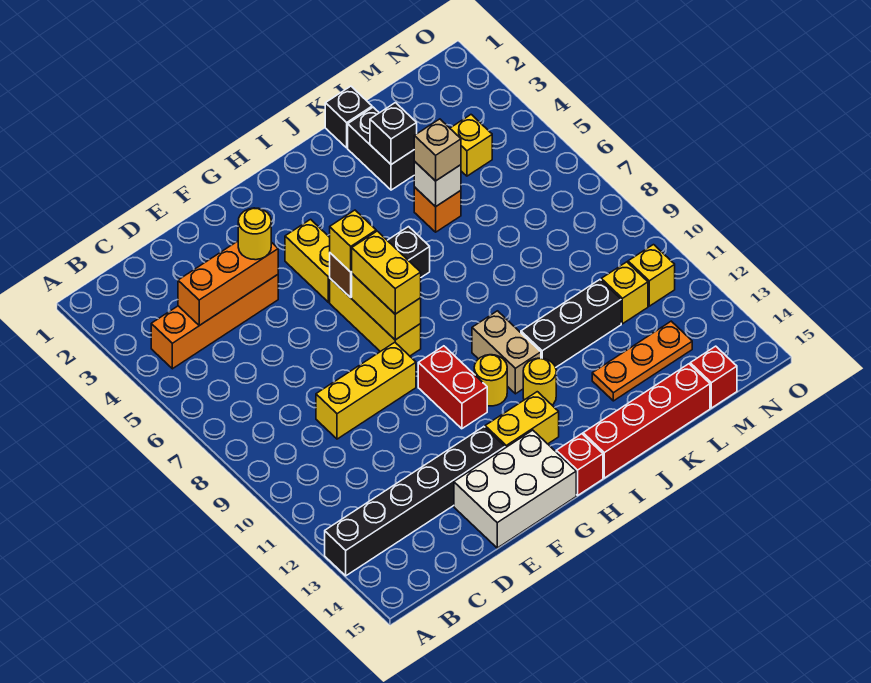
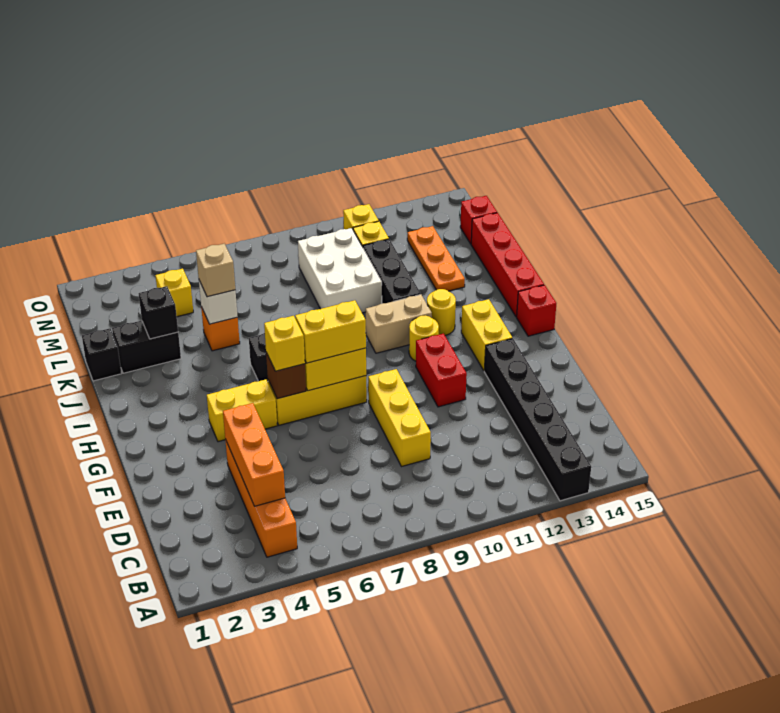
yellow round brick E4 level 3 -> none
white brick E14:G15 level 1 -> white brick K9:M10 level 1
red brick G10:G11 level 1 -> red brick F11:G11 level 1

